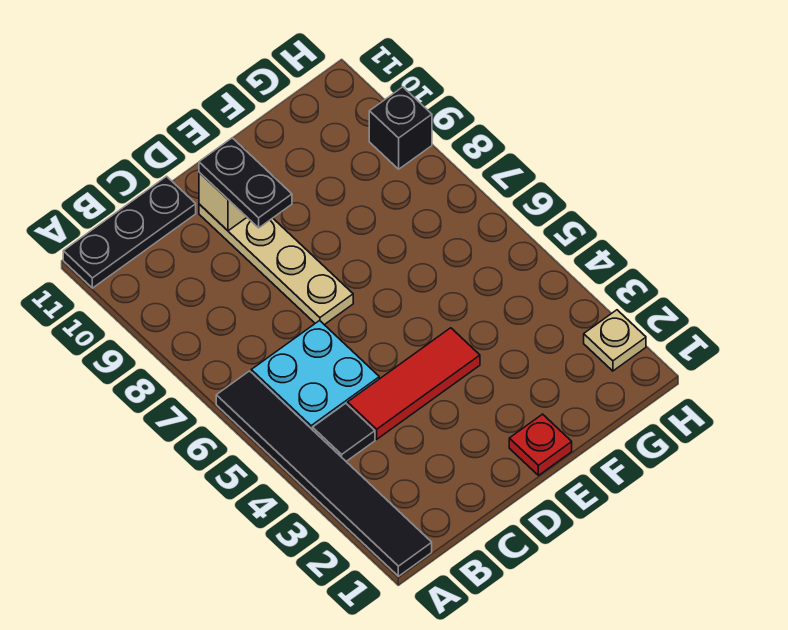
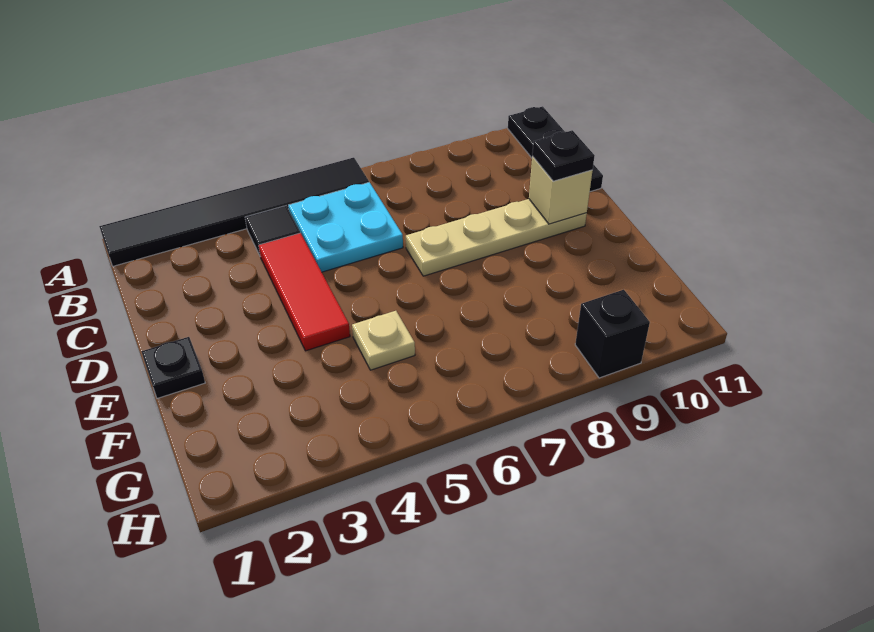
black plate D9:D10 level 3 -> black plate D10 level 3
red plate E1 level 1 -> black plate E1 level 1
tan plate H2 level 1 -> tan plate F5 level 1

